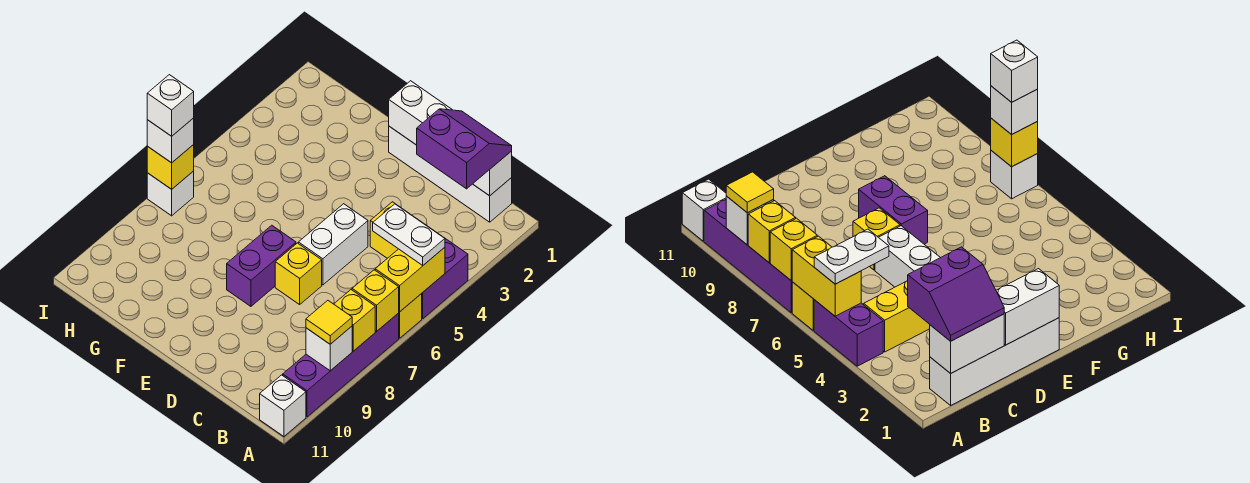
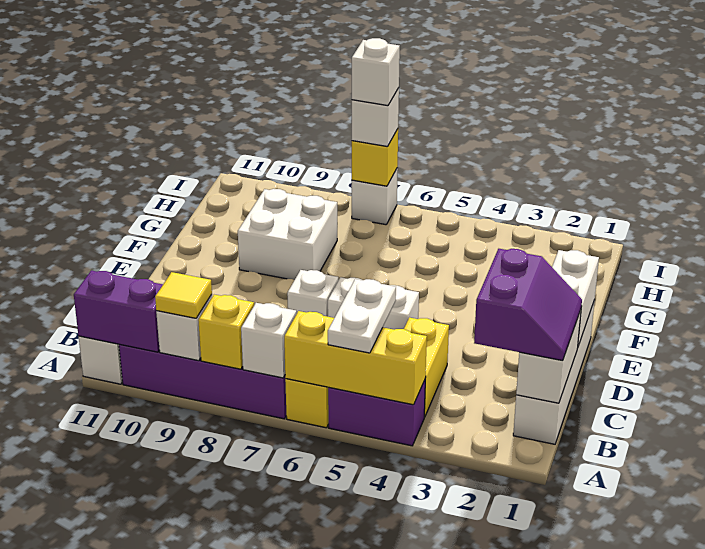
yellow brick A5:A6 level 2 -> yellow brick A4:A6 level 2
yellow brick A7 level 2 -> white brick A7 level 2
yellow brick D7 level 1 -> white brick D7 level 1
purple brick E7:E8 level 1 -> purple brick A10:A11 level 2
none -> white brick F8:G9 level 1

